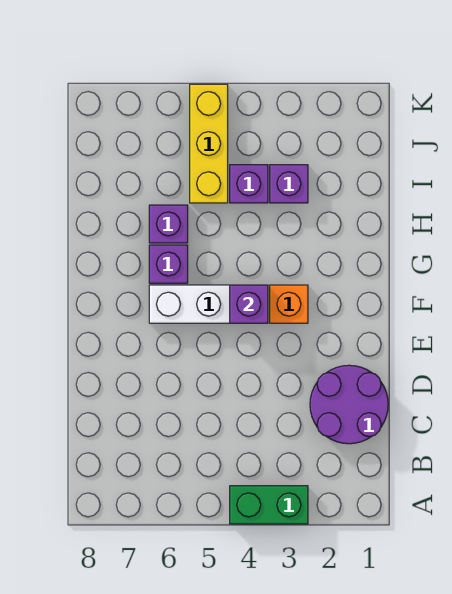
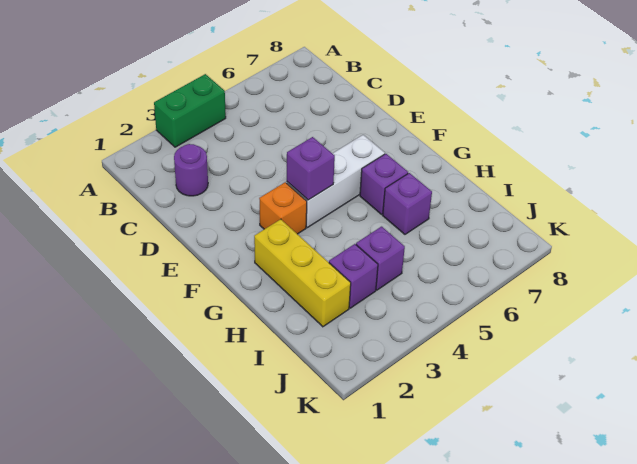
purple round brick C1:D2 level 1 -> purple round brick C2 level 1
yellow brick I5:K5 level 1 -> yellow brick G2:I2 level 1

